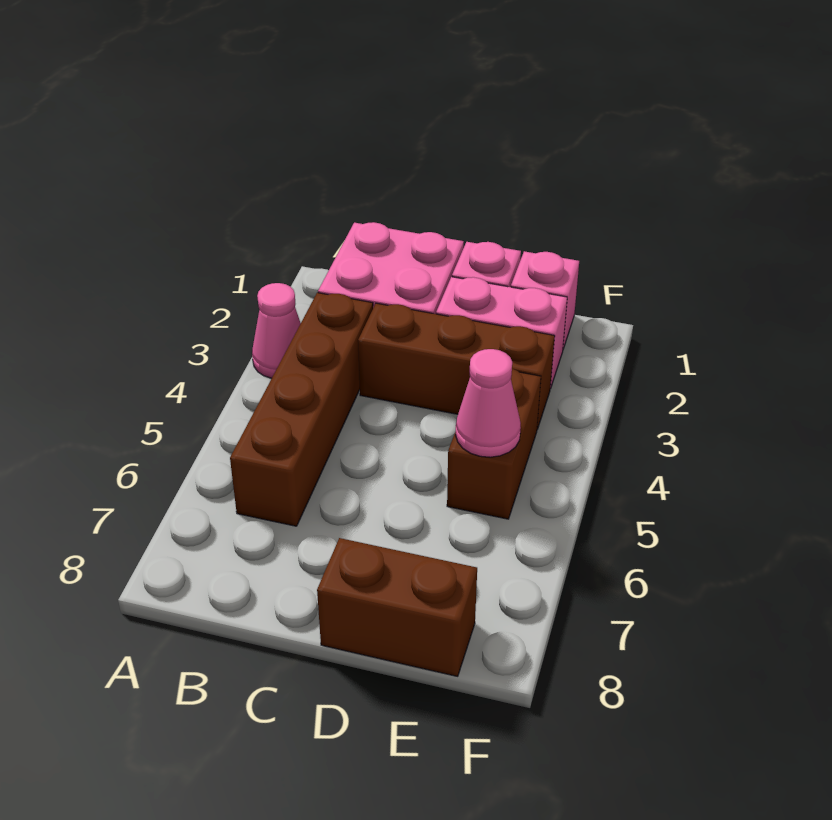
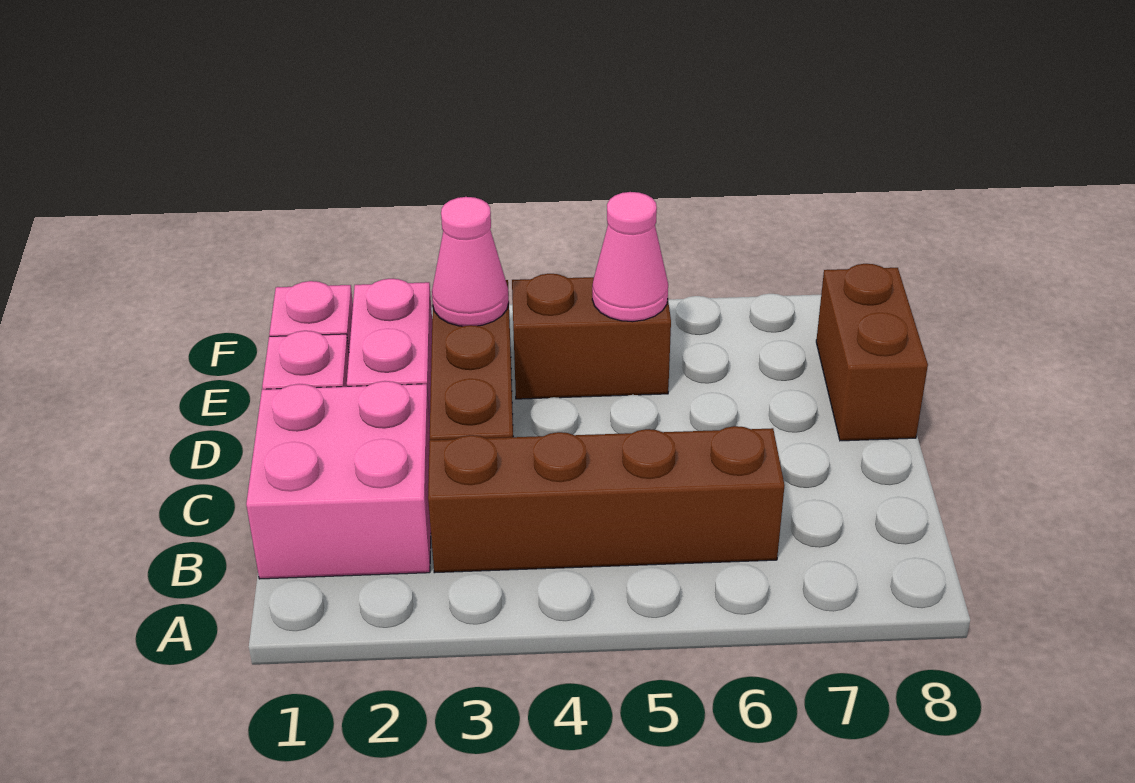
pink cone A3 level 1 -> pink cone E3 level 2

